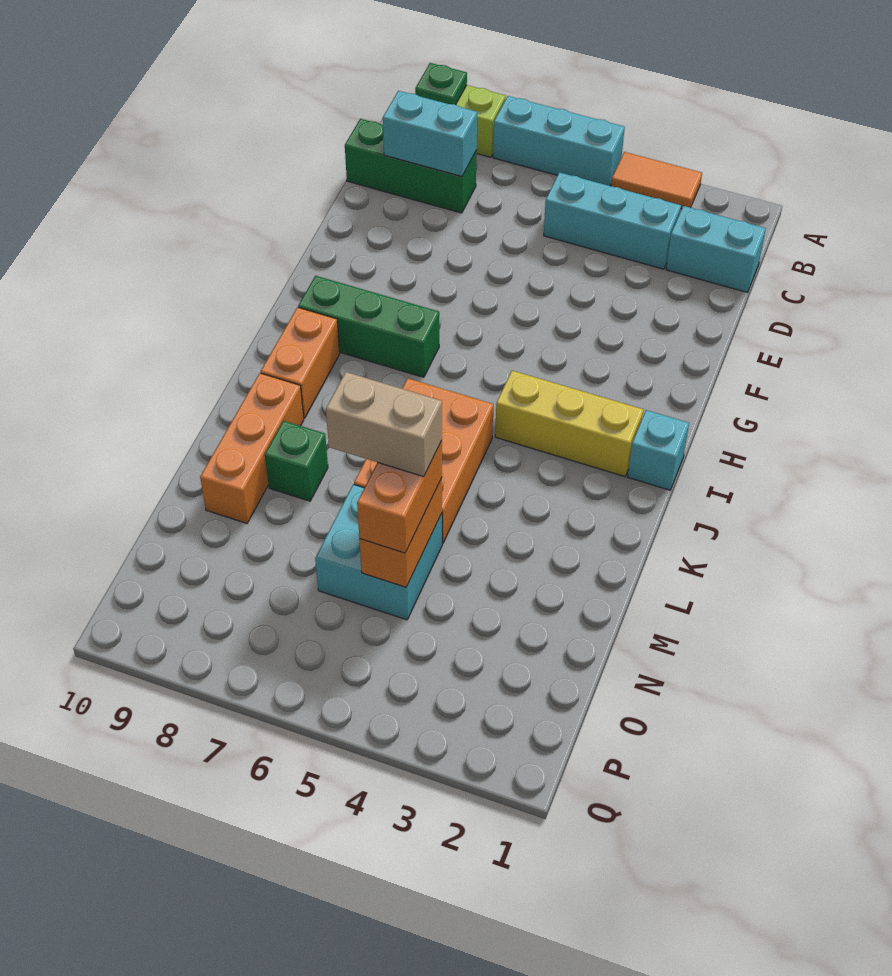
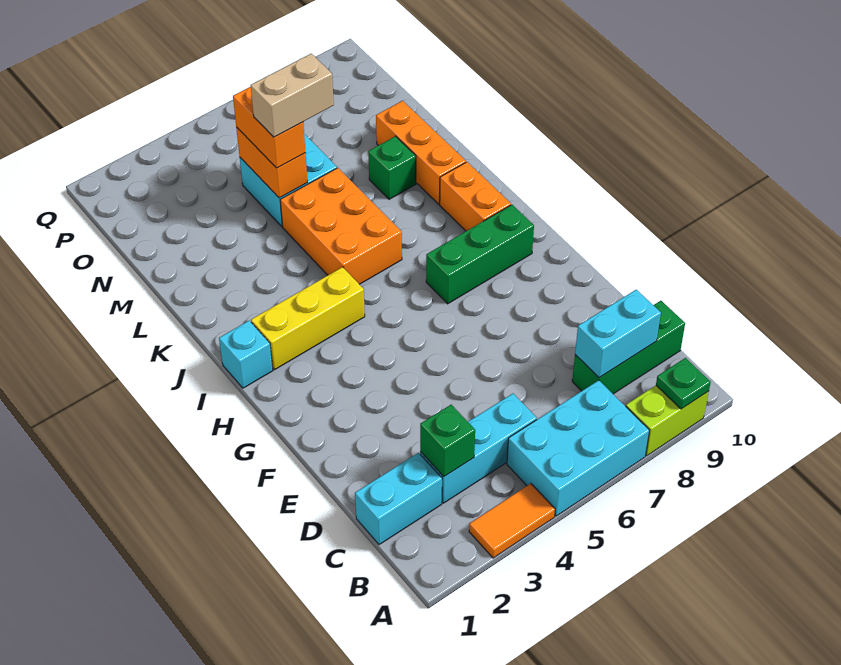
cyan brick A5:A7 level 1 -> cyan brick A5:B7 level 1
none -> green brick C3 level 2

